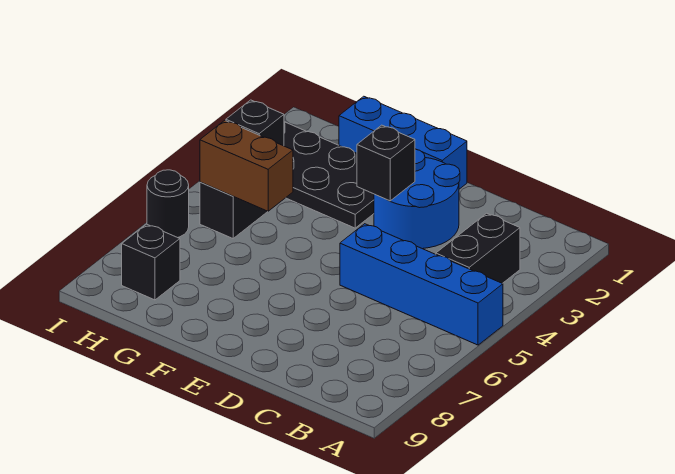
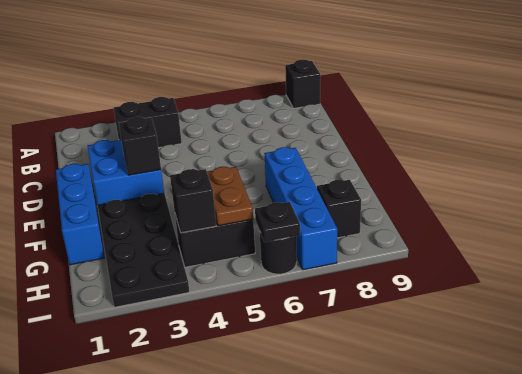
blue brick A5:D5 level 1 -> blue brick F7:I7 level 1
none -> black brick A9 level 1
blue round brick D2:E3 level 1 -> blue brick D2:E3 level 1
brown brick G5:H5 level 2 -> brown plate G5:H5 level 2
none -> black plate I6 level 2

